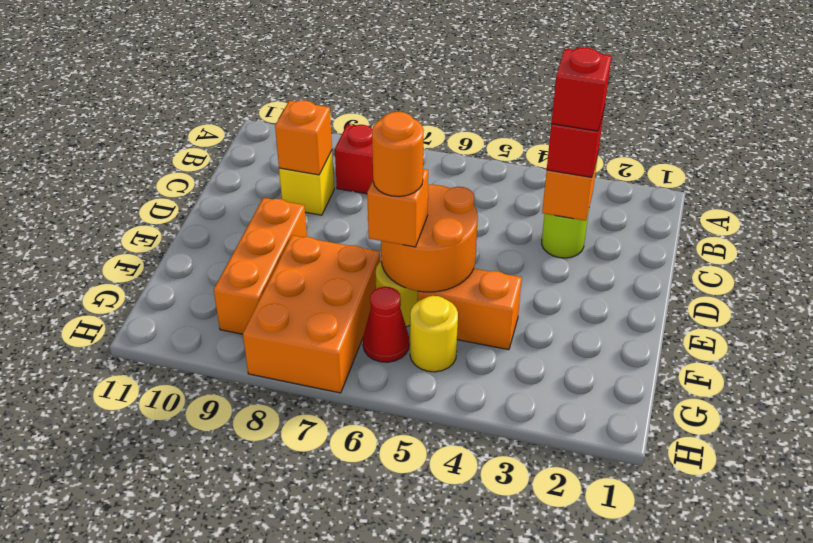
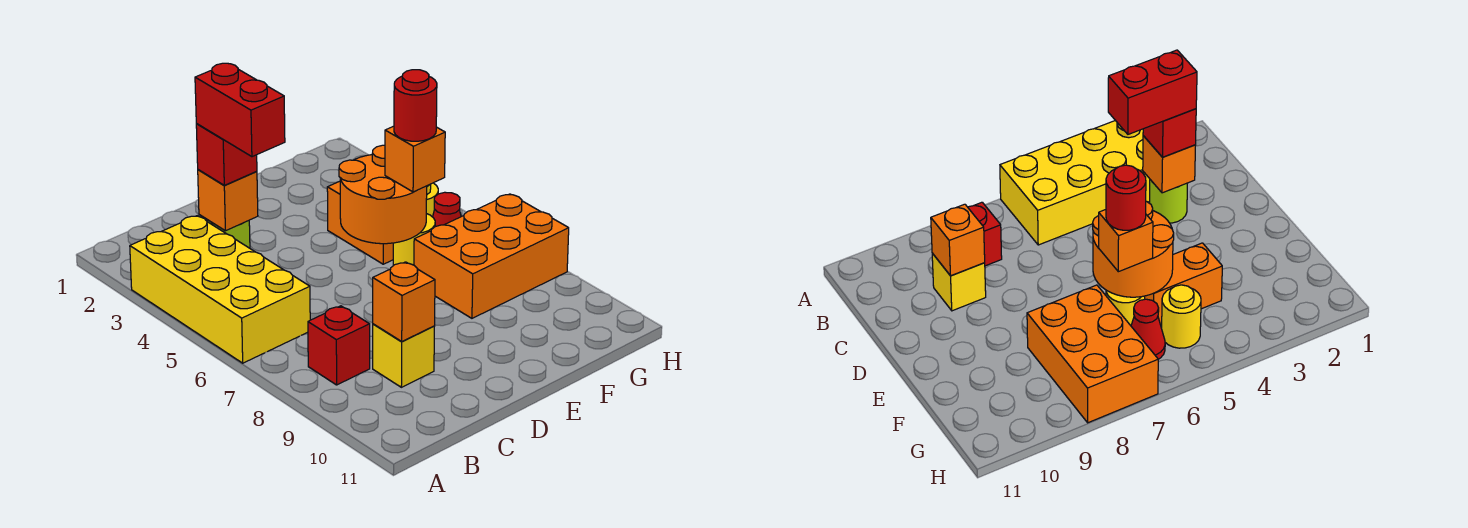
none -> yellow brick A3:B6 level 1
red brick C3 level 4 -> red brick C3:C4 level 4
orange brick E9:G9 level 1 -> none
orange round brick F6 level 4 -> red round brick F6 level 4

